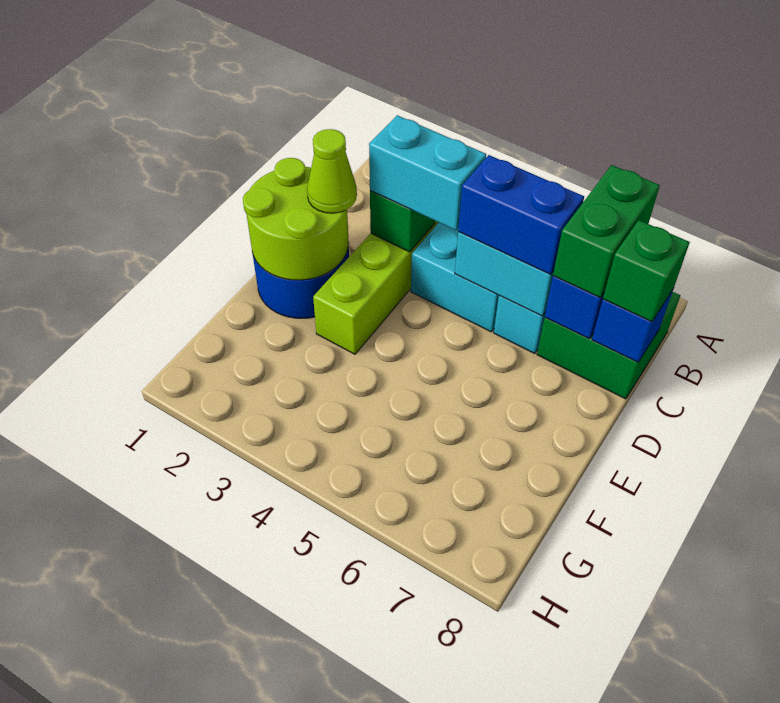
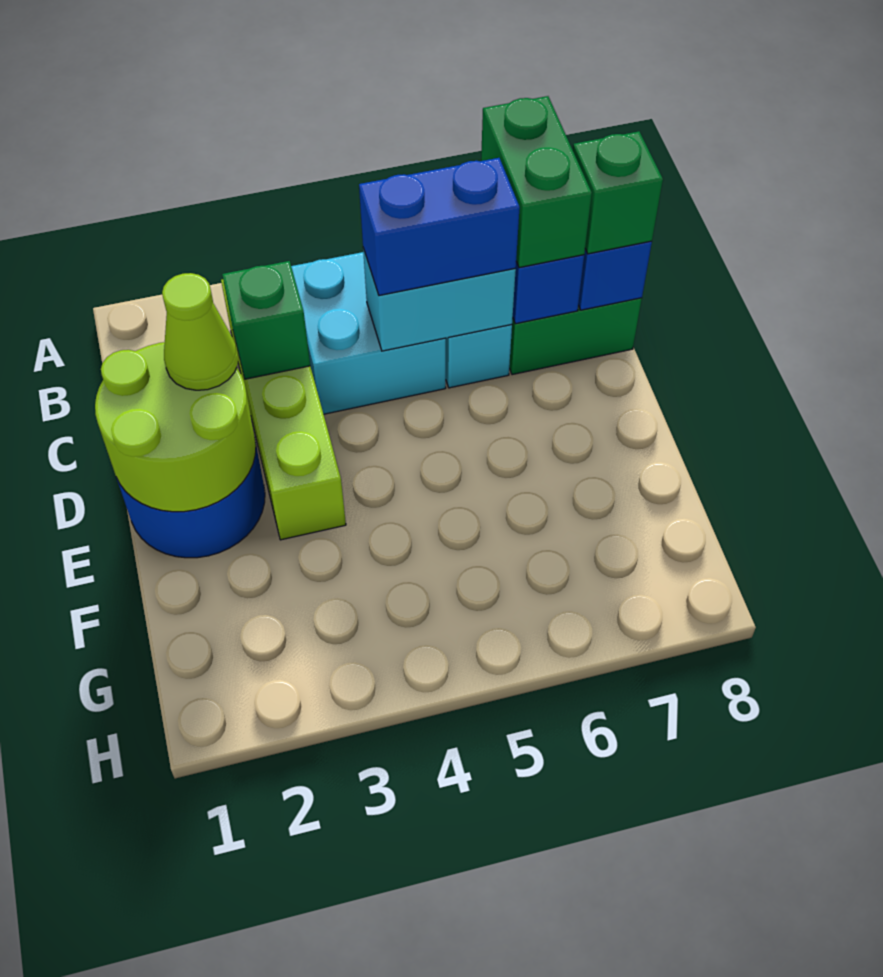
cyan brick C3:C4 level 3 -> none

